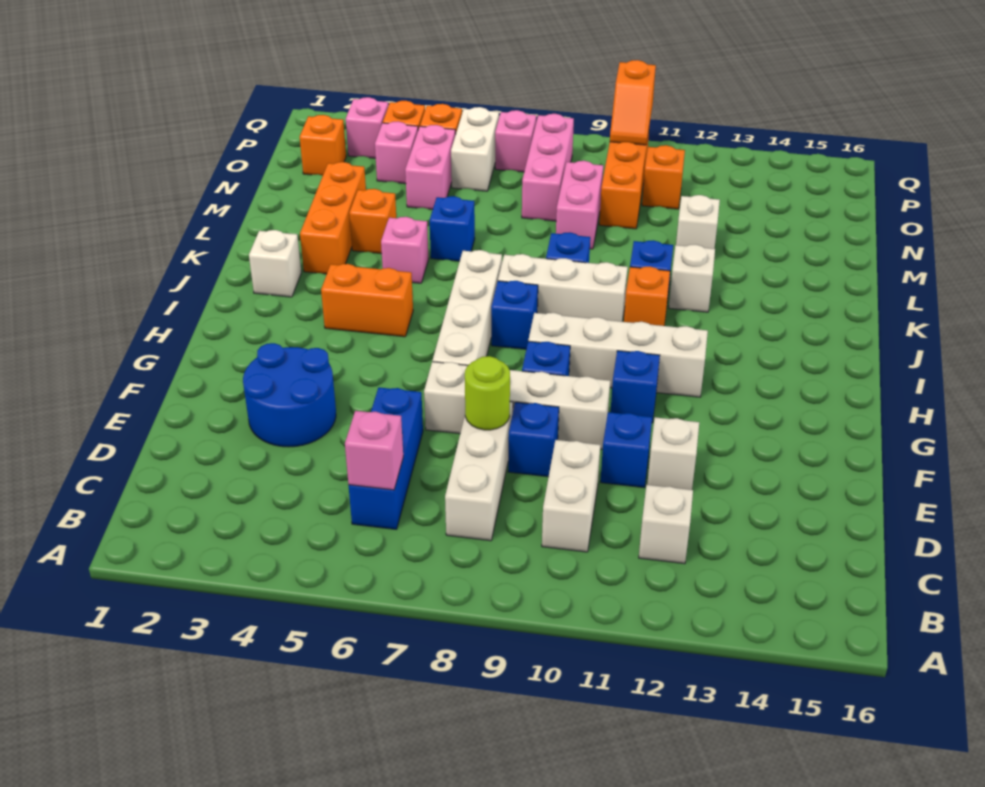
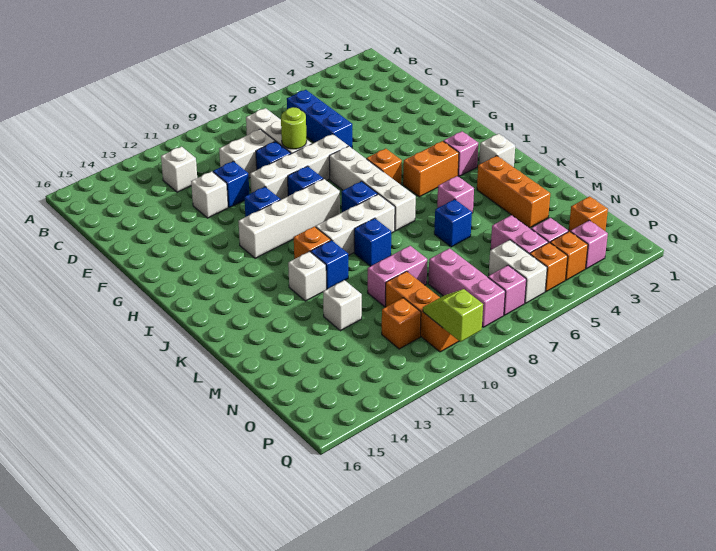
pink brick C6 level 2 -> pink brick I3 level 1
white brick C10:D10 level 1 -> white brick D9:D10 level 1
blue round brick E3:F4 level 1 -> none
orange brick L4 level 1 -> orange brick H6 level 1
pink brick M9:N9 level 1 -> pink brick M9:M10 level 1
orange slope P10:Q10 level 2 top Q -> lime slope P10:Q10 level 2 top Q

